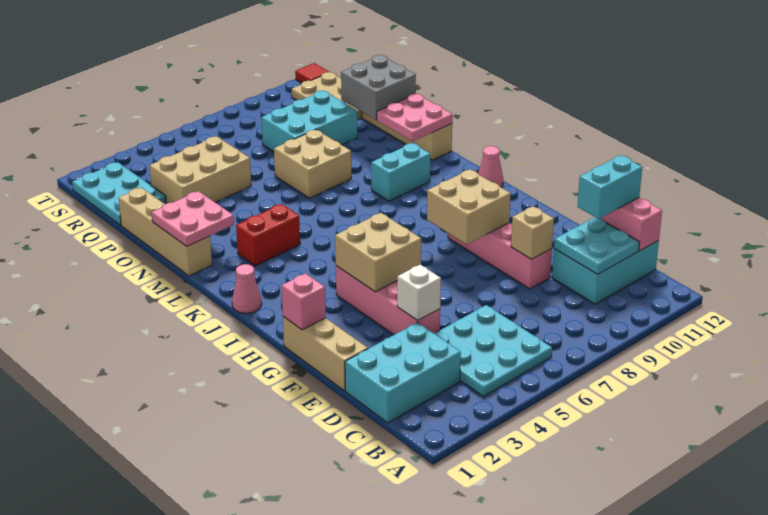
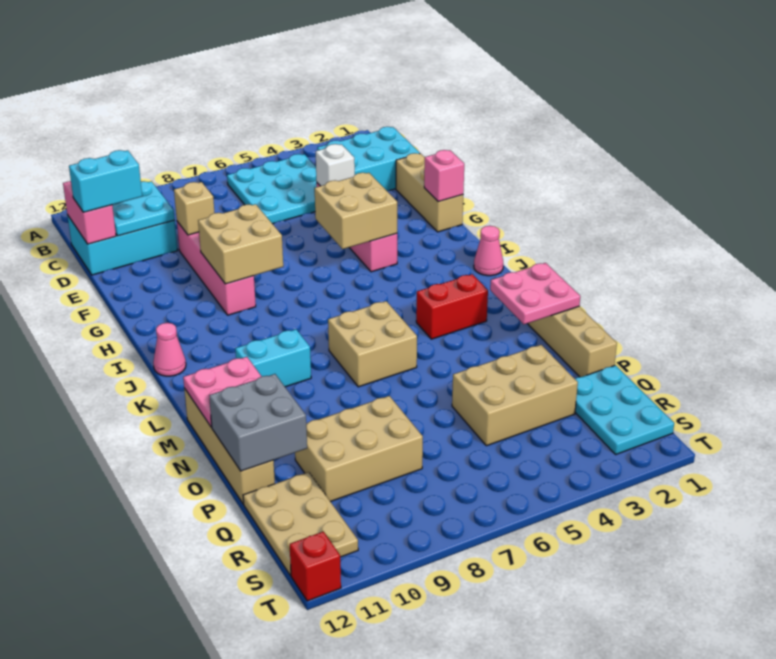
tan brick N7:O8 level 1 -> tan brick L6:M7 level 1
cyan brick P8:Q10 level 1 -> tan brick P8:Q10 level 1
red tile T12 level 1 -> red brick T12 level 1

